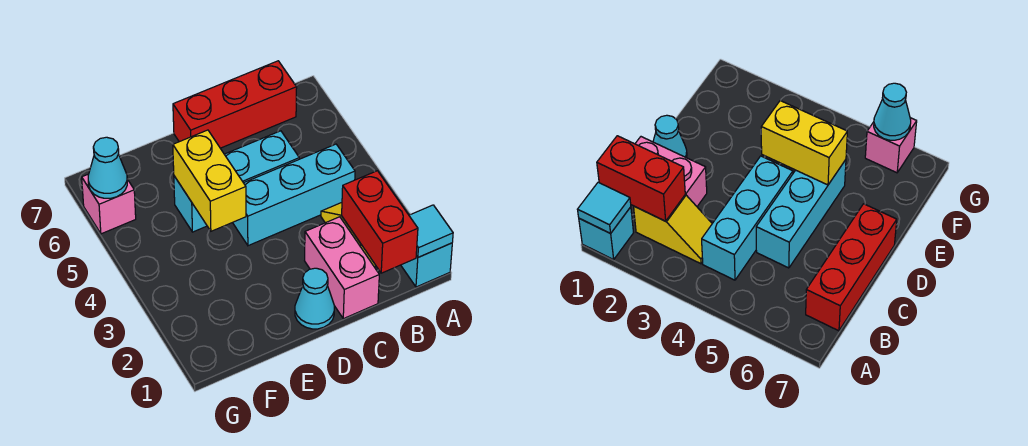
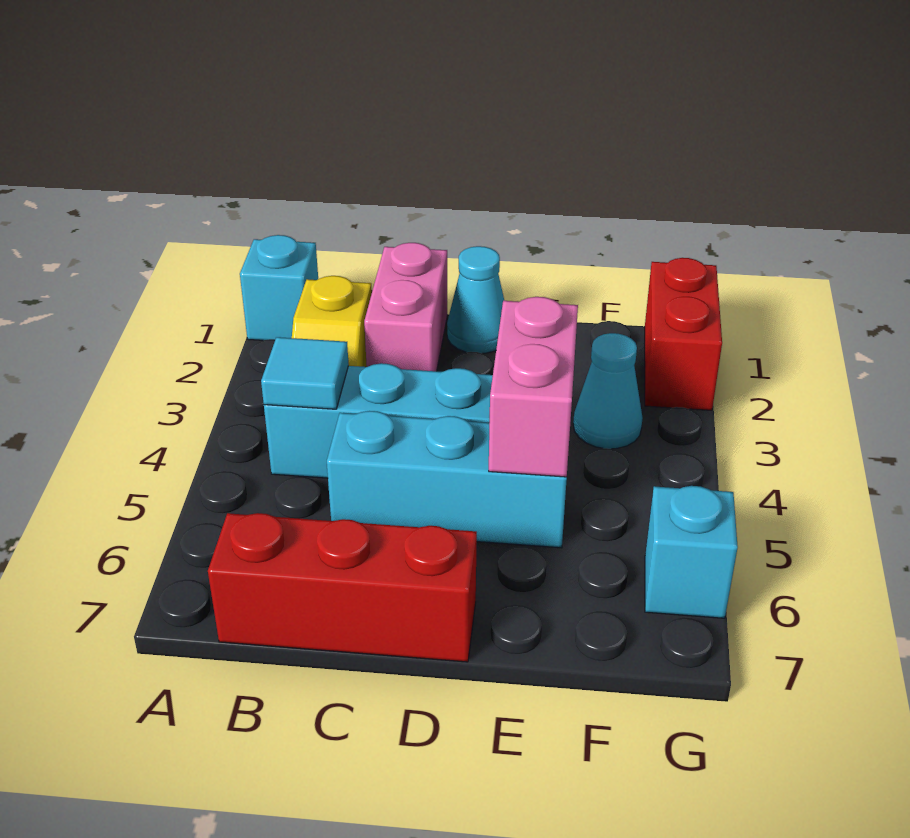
cyan tile A1 level 2 -> cyan tile B4 level 2
red brick B1:B2 level 2 -> red brick G1:G2 level 1
yellow brick E4:E5 level 2 -> pink brick E4:E5 level 2
pink brick G6 level 1 -> cyan brick G6 level 1
cyan cone G6 level 2 -> cyan cone F3 level 1

